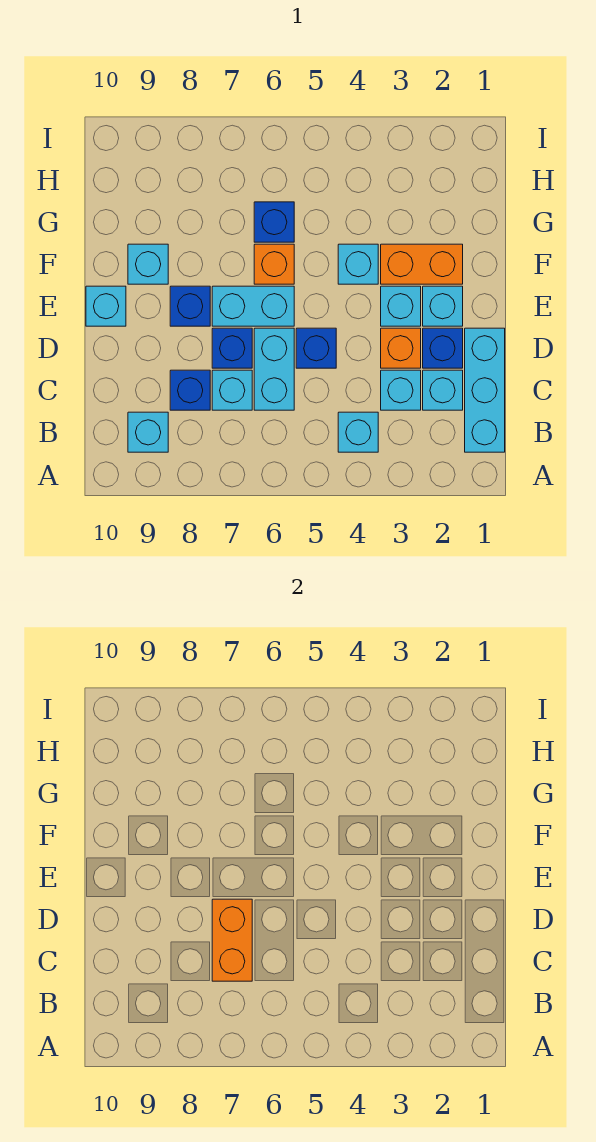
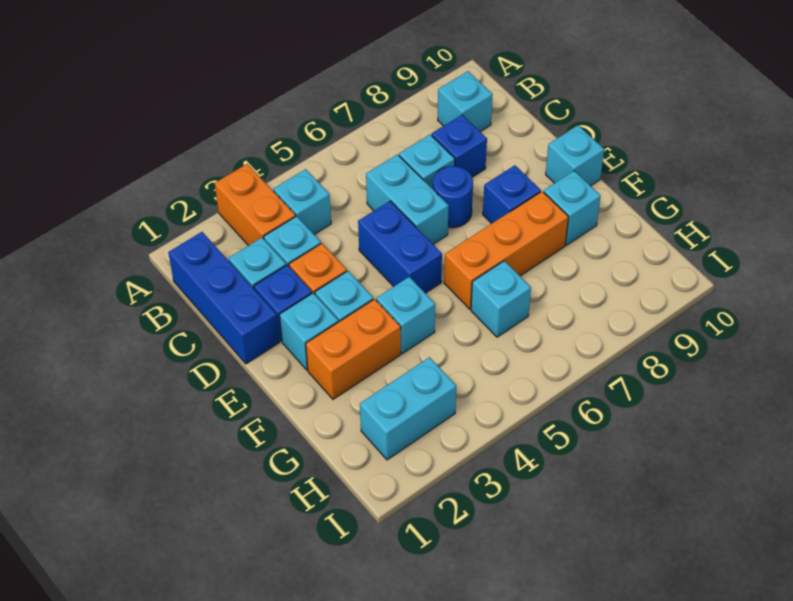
cyan brick B1:D1 level 1 -> blue brick B1:D1 level 1
orange brick C7:D7 level 2 -> orange brick A3:B3 level 1
blue brick D5 level 1 -> blue brick D5:E5 level 1
blue brick D7 level 1 -> blue round brick D7 level 1
cyan brick E6:E7 level 1 -> cyan brick H2:H3 level 1
orange brick F6 level 1 -> orange brick F6:F8 level 1
blue brick G6 level 1 -> cyan brick G6 level 1

